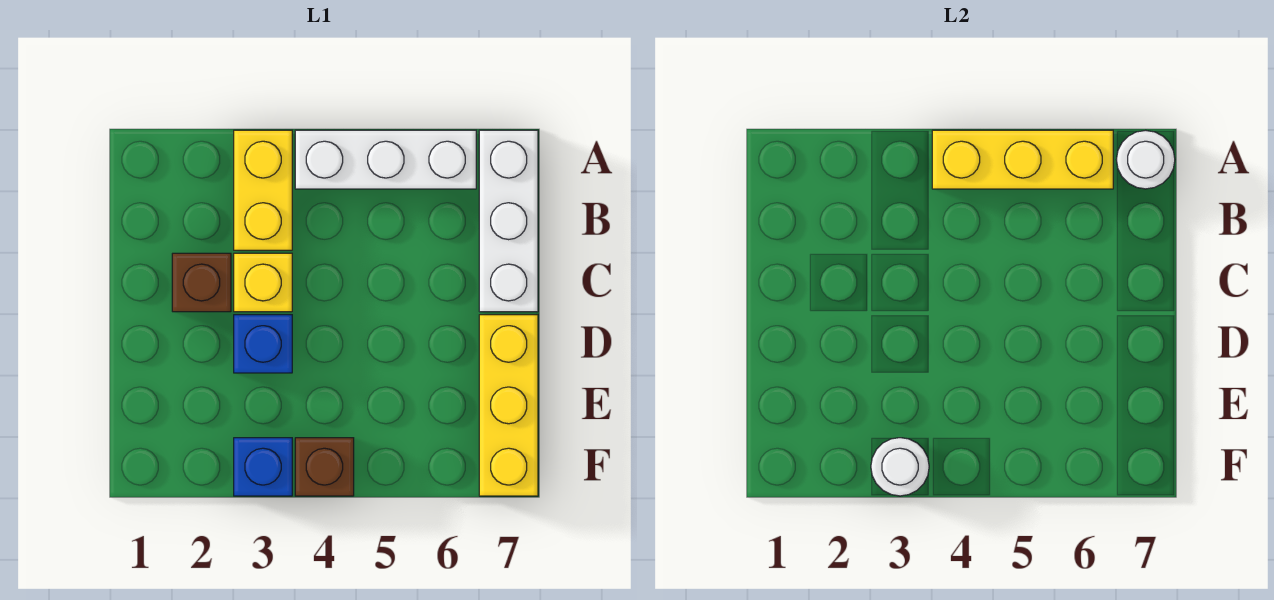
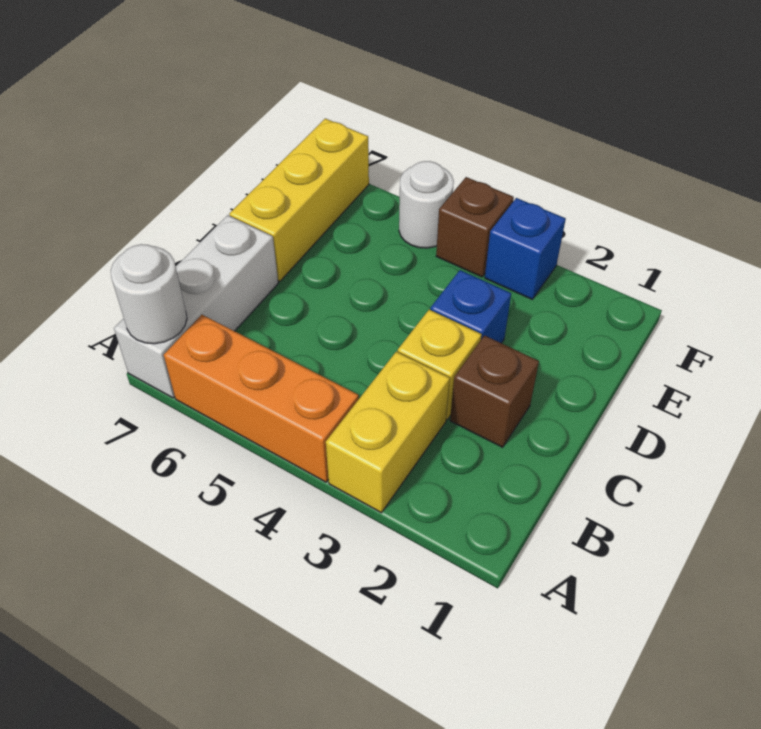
white brick A4:A6 level 1 -> orange brick A4:A6 level 1
yellow brick A4:A6 level 2 -> none
white round brick F3 level 2 -> white round brick F5 level 1

